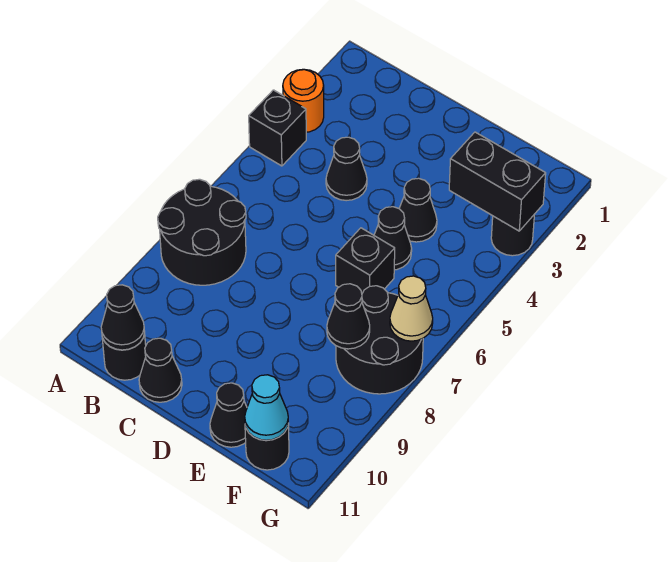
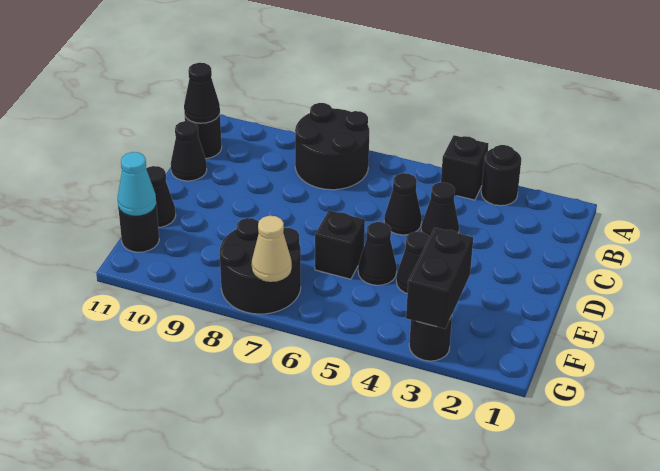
orange round brick A3 level 1 -> black round brick A3 level 1
black cone F8 level 2 -> black cone C5 level 1

